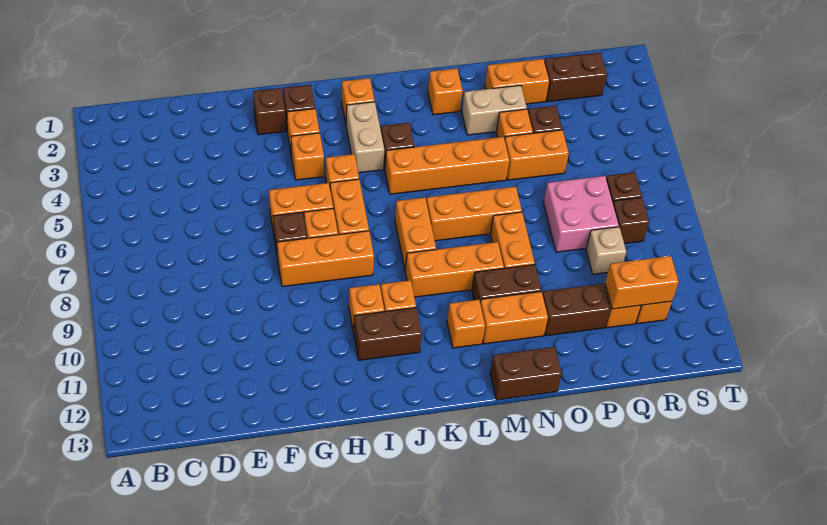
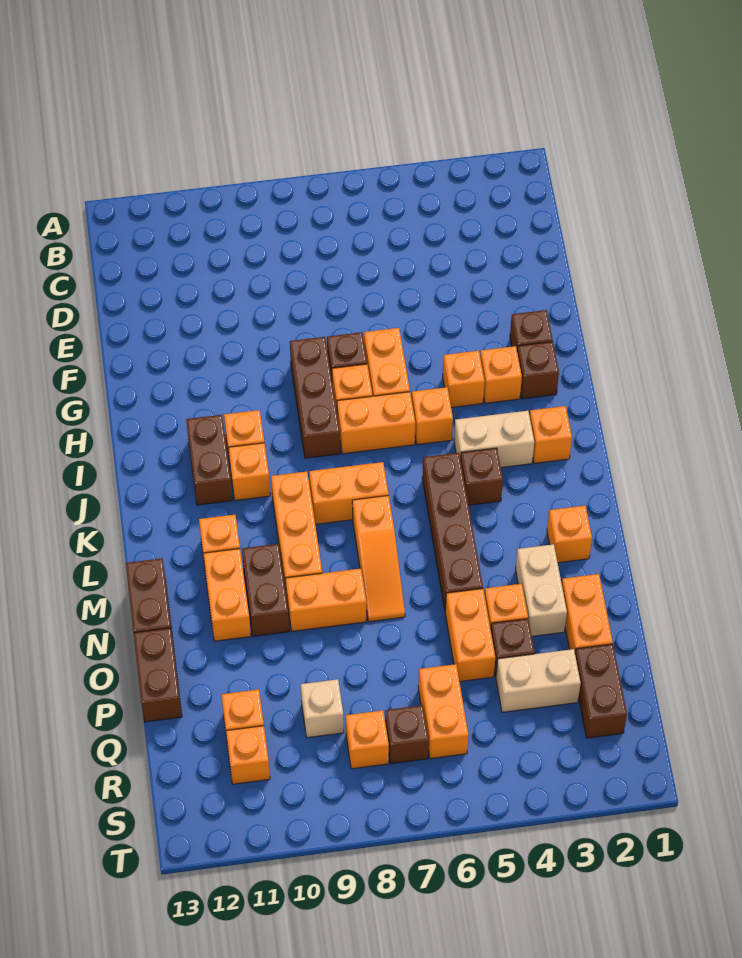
orange brick G8:I8 level 1 -> brown brick G8:I8 level 1
orange brick K5:N5 level 1 -> brown brick K5:N5 level 1
orange brick L7:N7 level 1 -> orange slope L7:N7 level 1 top L
brown brick O11:P11 level 1 -> brown brick O13:P13 level 1
pink brick P7:Q8 level 1 -> none
none -> tan brick Q3:Q4 level 1
orange brick Q11:R11 level 2 -> orange brick Q6:R6 level 1
brown brick R8 level 1 -> orange brick R8 level 1

